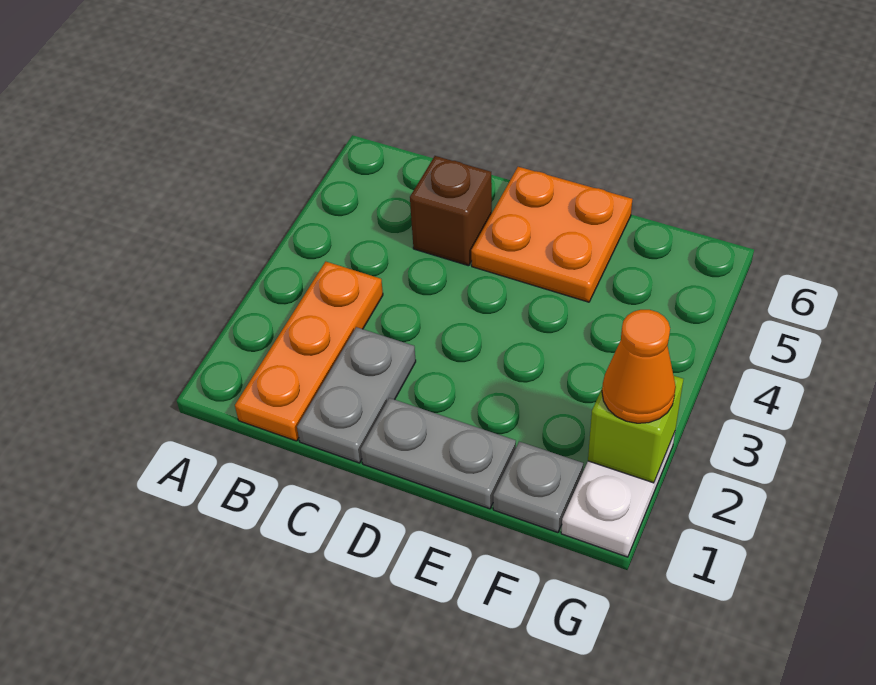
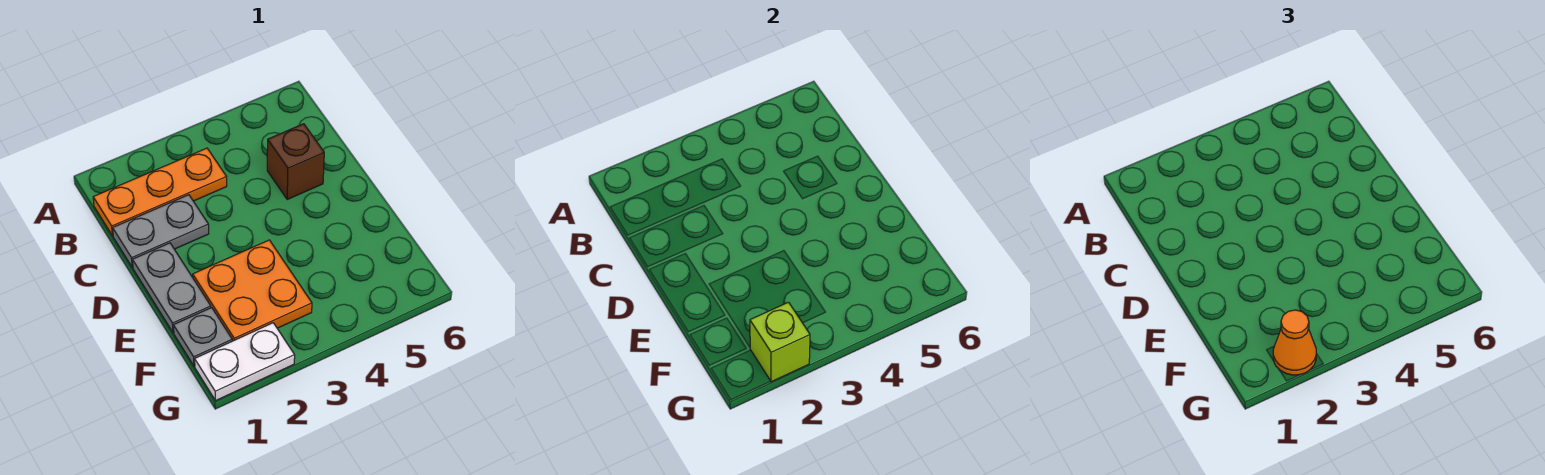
orange plate D5:E6 level 1 -> orange plate E2:F3 level 1

